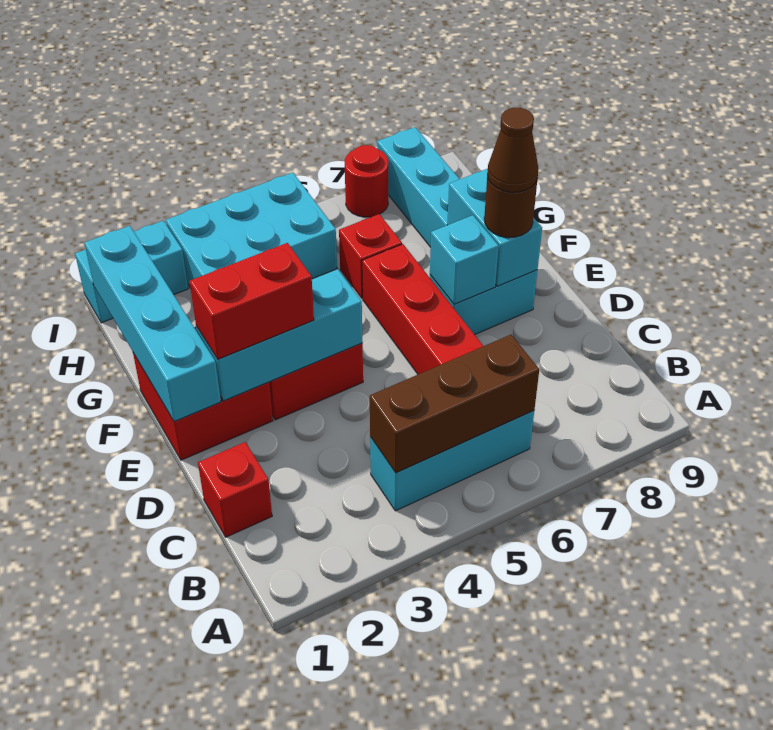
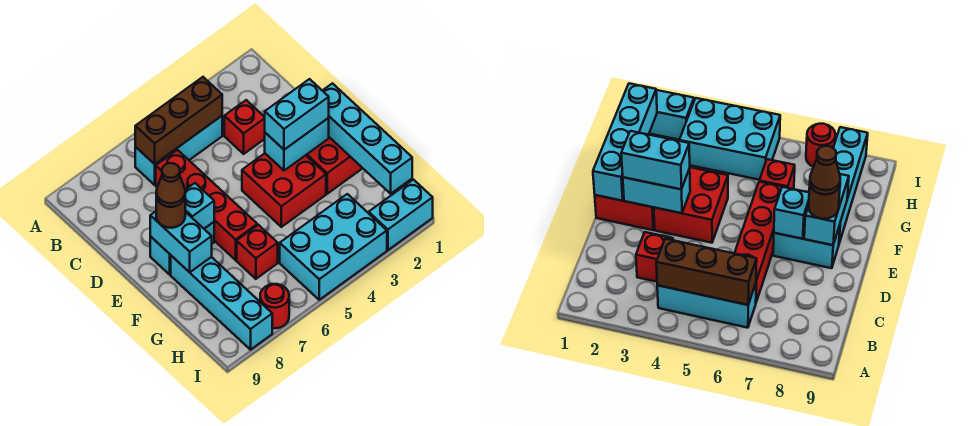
red brick C1 level 1 -> red brick C3 level 1
cyan brick E2:E4 level 2 -> cyan brick E2:E3 level 2
red brick E2:E3 level 3 -> cyan brick E2:E3 level 3

